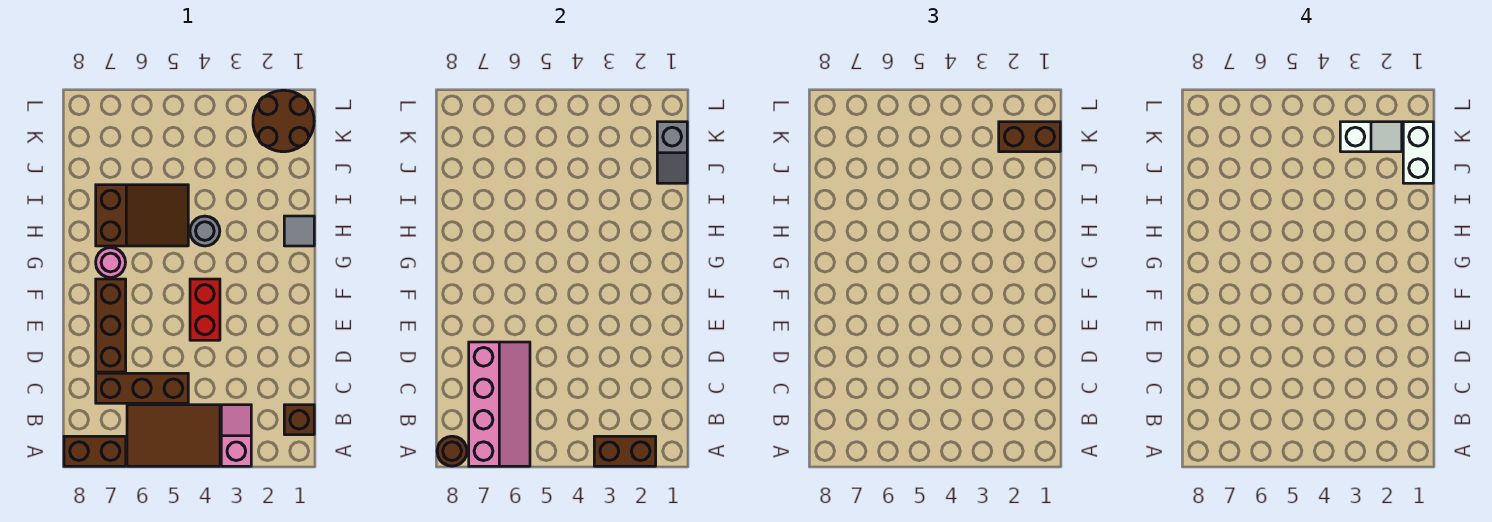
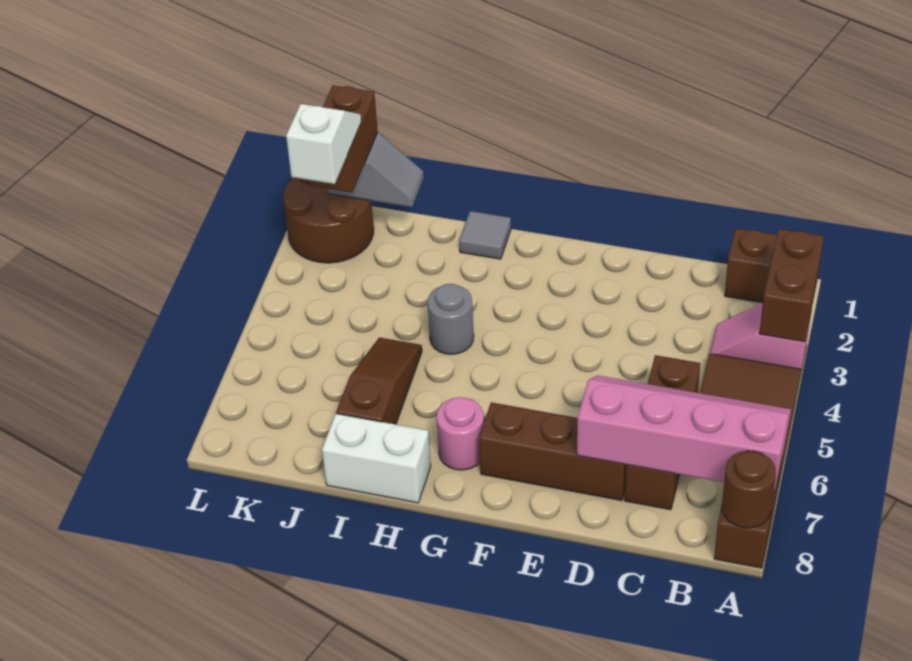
red brick E4:F4 level 1 -> none
brown slope H5:I7 level 1 top 7 -> brown slope I5:I7 level 1 top 7
white brick J1:K1 level 4 -> white brick H8:I8 level 1

